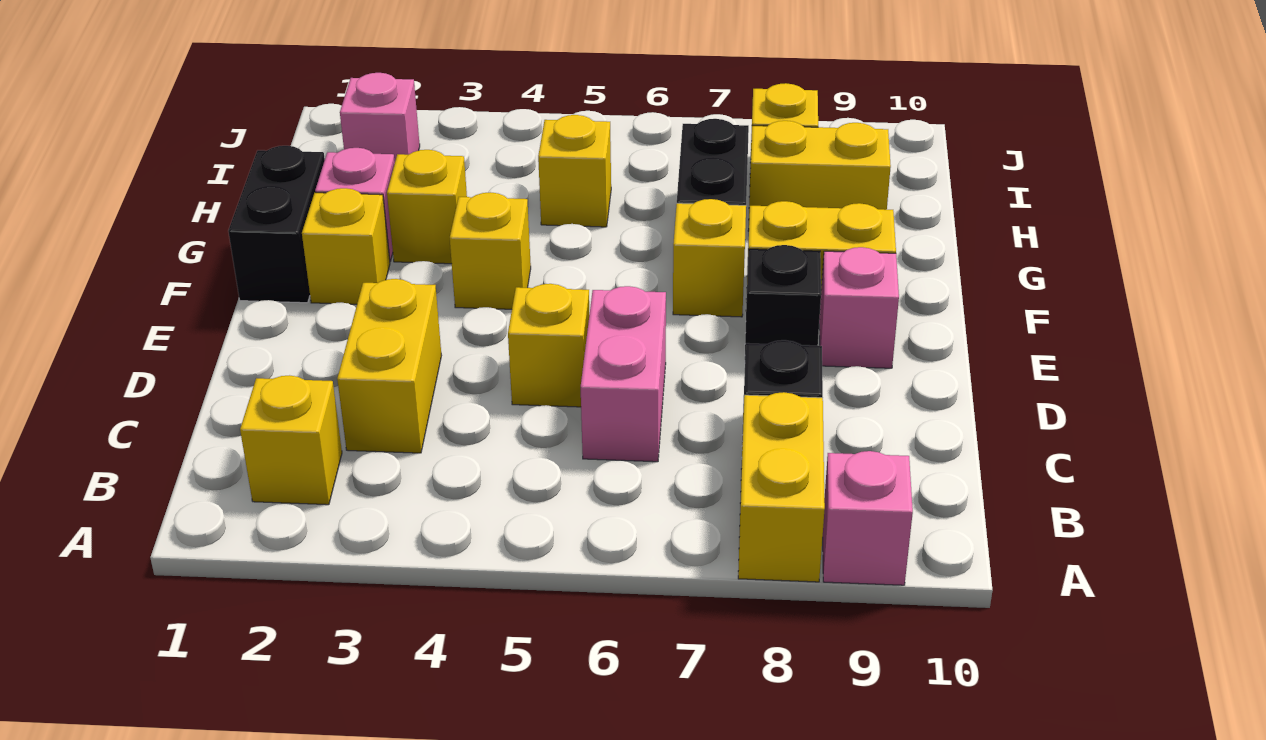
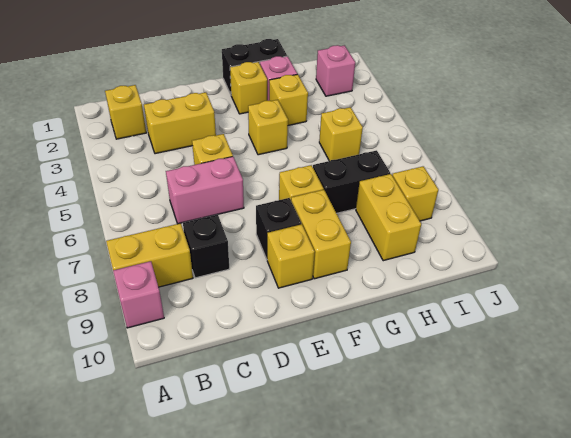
pink brick E9 level 1 -> yellow brick E9 level 1

